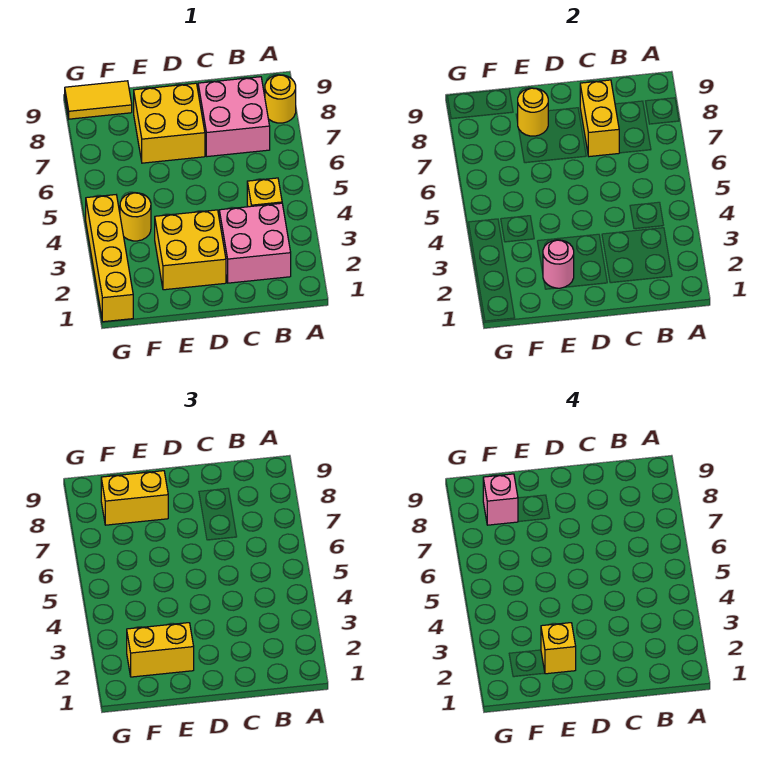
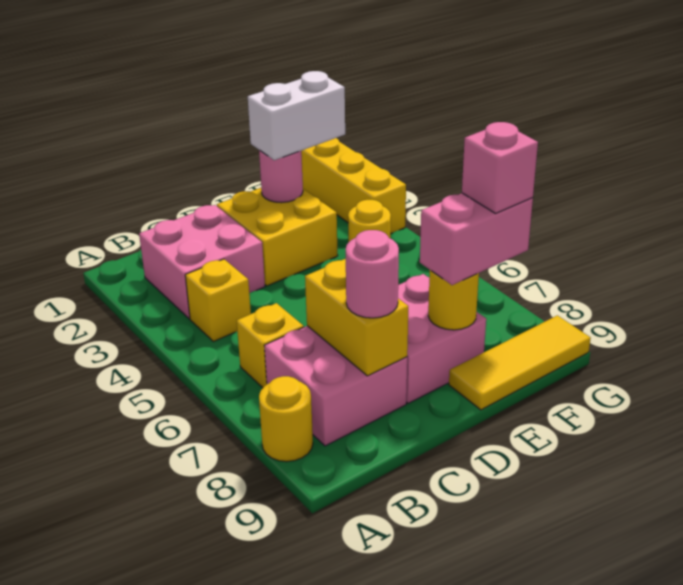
none -> pink round brick C8 level 3
yellow brick D7:E8 level 1 -> pink brick D7:E8 level 1
yellow brick E2:F2 level 3 -> white brick E2:F2 level 3
yellow brick E2 level 4 -> yellow brick B6 level 1
yellow brick E8:F8 level 3 -> pink brick E8:F8 level 3
yellow tile F9:G9 level 1 -> yellow tile E9:G9 level 1
yellow brick G1:G4 level 1 -> yellow brick G1:G3 level 1

